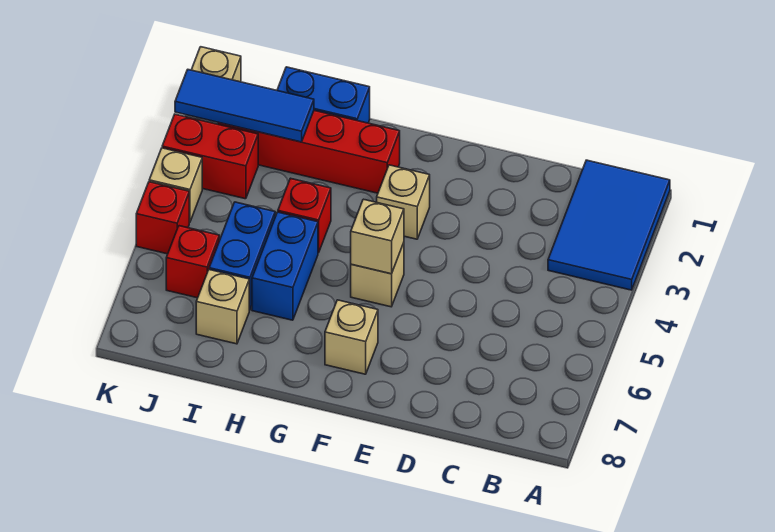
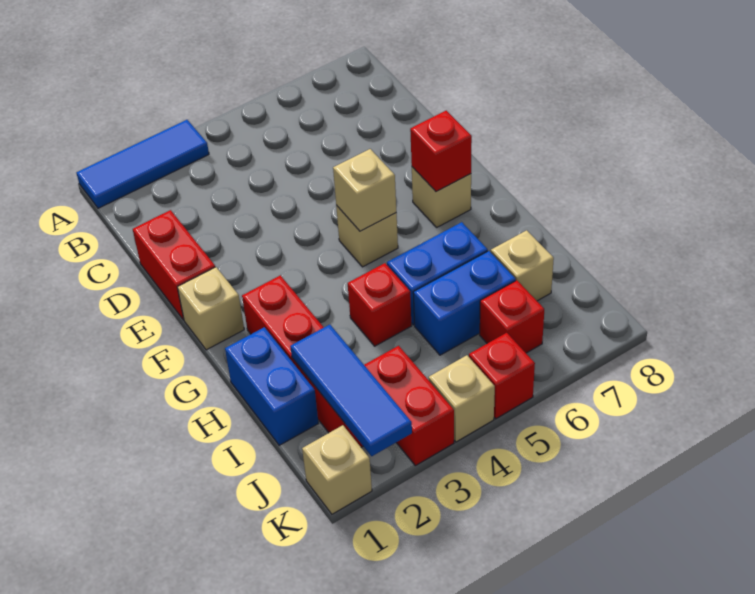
blue tile A1:B3 level 1 -> blue tile A1:A3 level 1
none -> red brick D1:E1 level 1
tan brick F3 level 1 -> tan brick F1 level 1
none -> red brick F7 level 2

